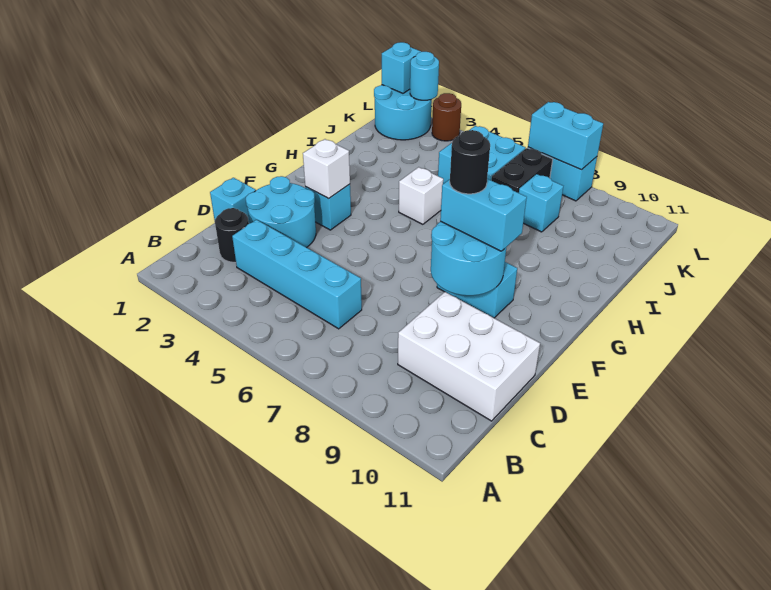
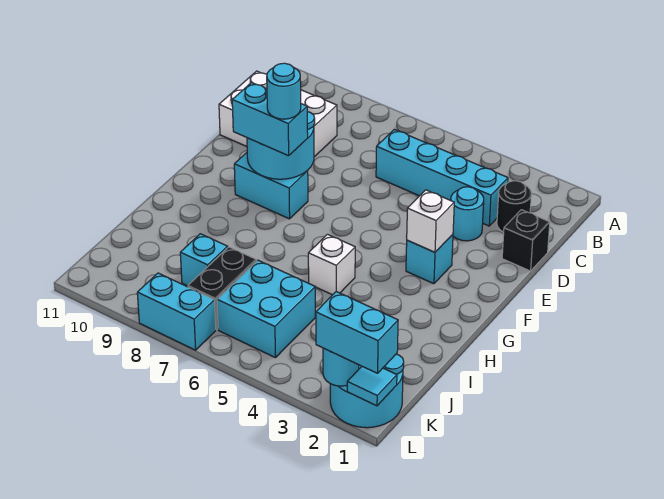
cyan brick D1 level 1 -> black brick D1 level 1
cyan round brick D2:E3 level 1 -> cyan round brick D3 level 1
black round brick F8 level 4 -> cyan round brick F8 level 4
cyan brick L1 level 2 -> cyan tile L1 level 2
brown round brick L3 level 1 -> none
cyan brick L7:L8 level 2 -> cyan brick L1:L2 level 3

